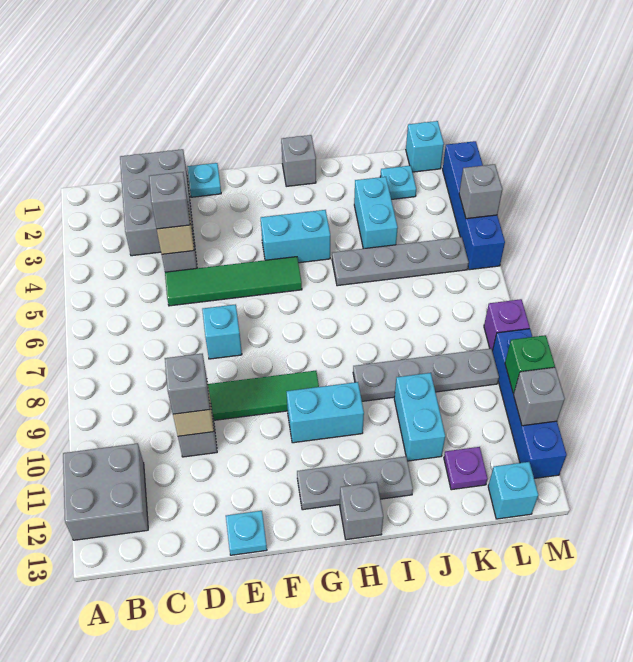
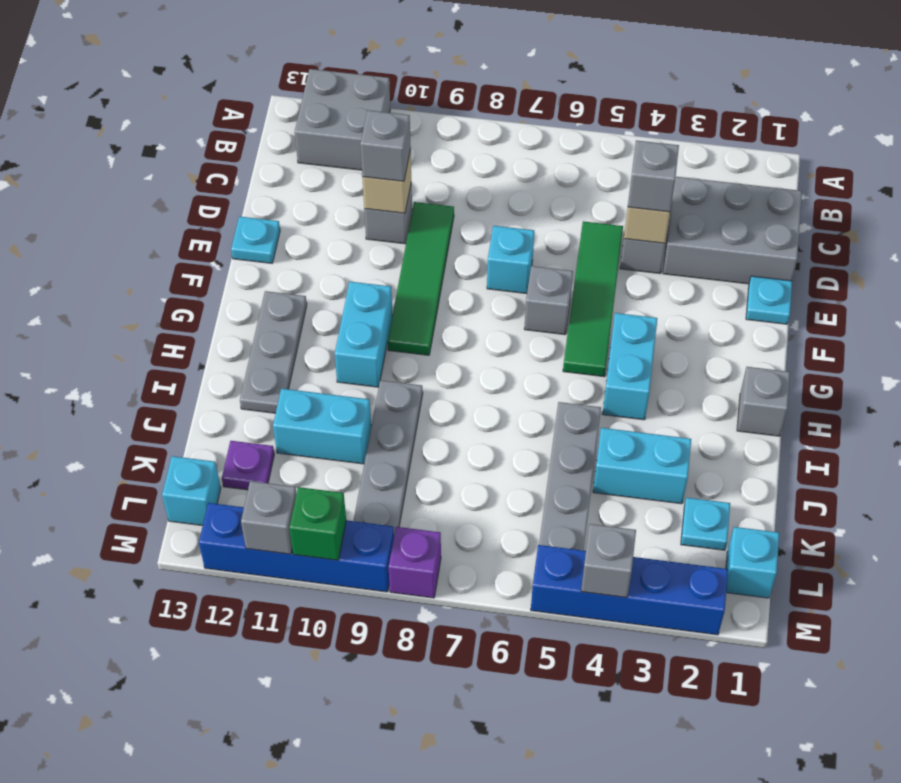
grey brick H13 level 1 -> grey brick F6 level 1

